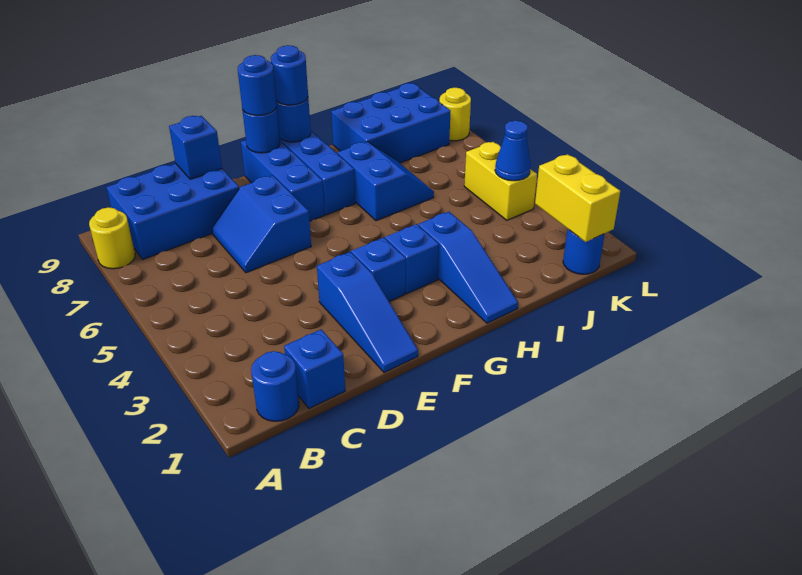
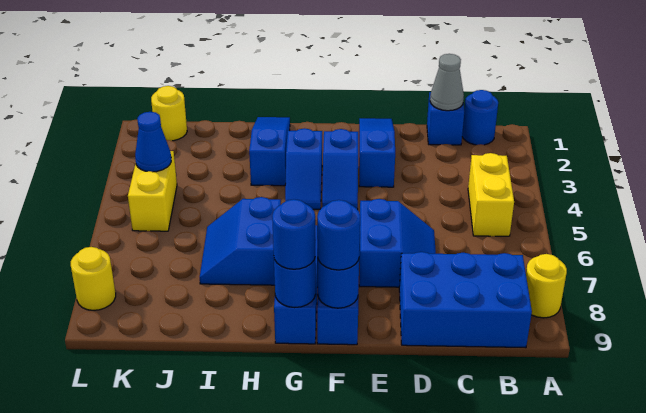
none -> grey cone C1 level 2
blue brick D9 level 2 -> none
blue brick I8:K9 level 1 -> none
blue round brick K1 level 1 -> yellow round brick K1 level 1
yellow brick K1:K2 level 2 -> yellow brick B4:B5 level 1

